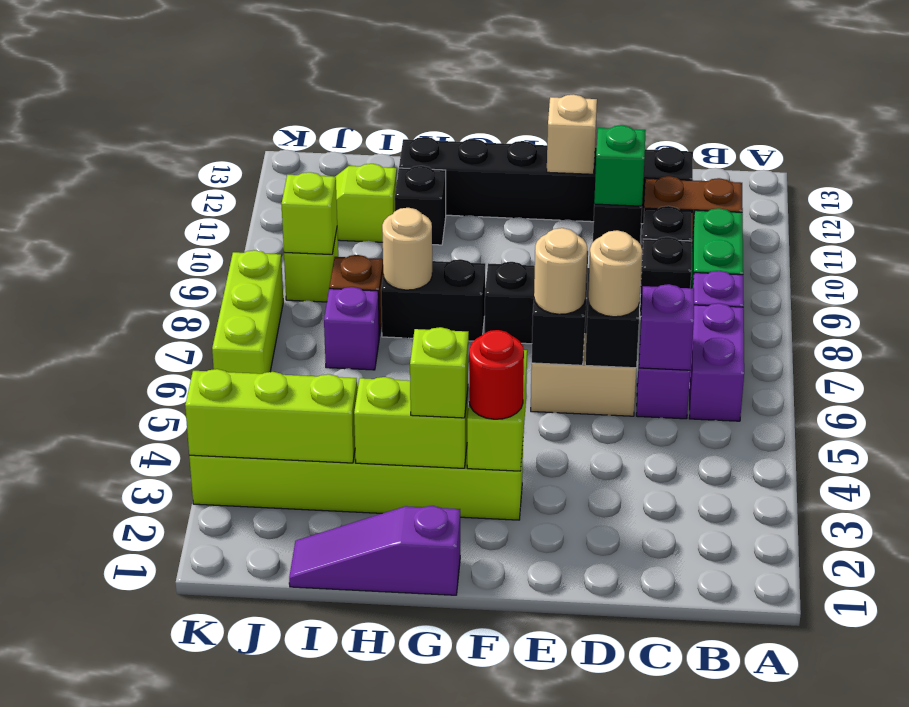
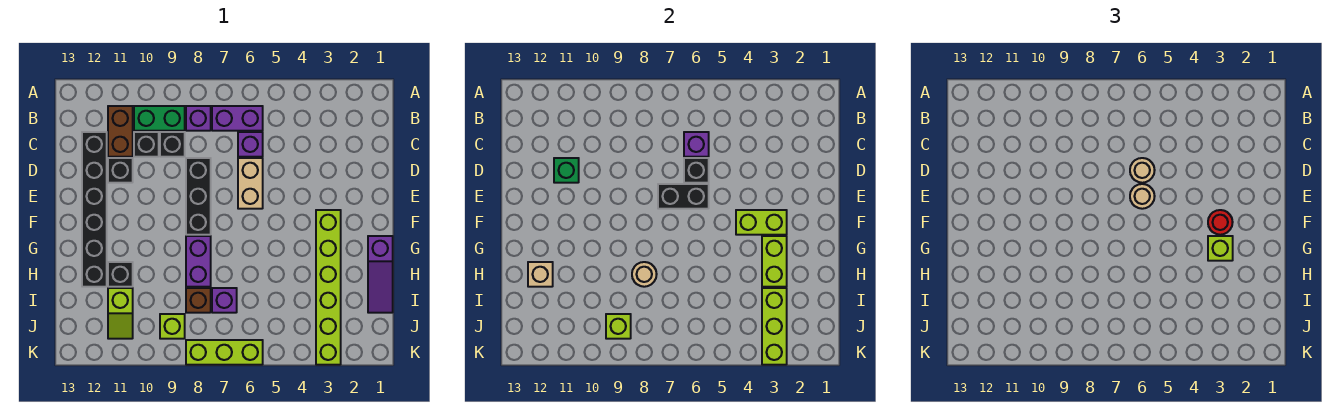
tan brick E12 level 2 -> tan brick H12 level 2
black brick G8:H8 level 1 -> purple brick G8:H8 level 1

